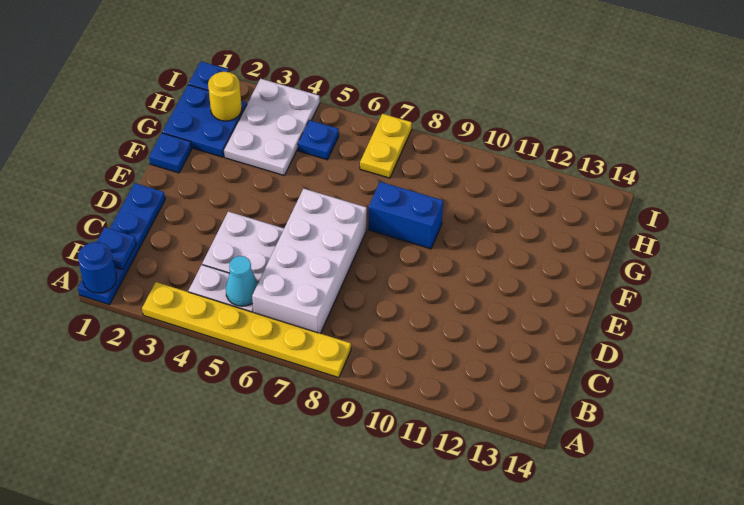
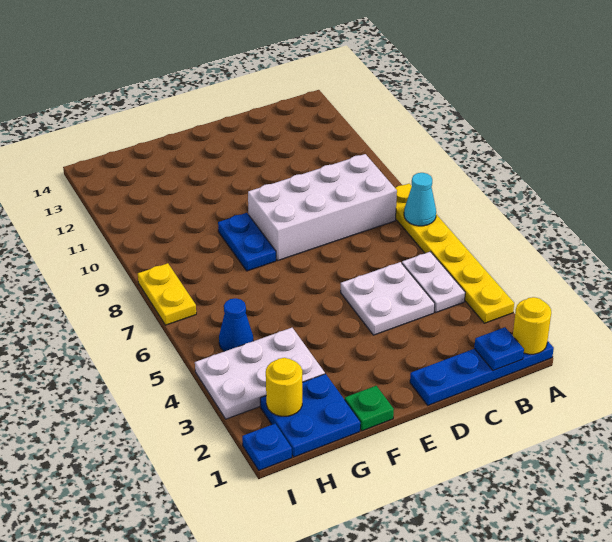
blue round brick A1 level 2 -> yellow round brick A1 level 2
cyan cone B5 level 2 -> cyan cone A7 level 2
white brick B6:E7 level 1 -> white brick B8:E9 level 1
blue plate F1 level 1 -> green plate F1 level 1
blue brick F8:F9 level 1 -> blue plate F8:F9 level 1
blue plate H5 level 1 -> blue cone H5 level 1
yellow plate H7:I7 level 1 -> yellow plate I7:I8 level 1

